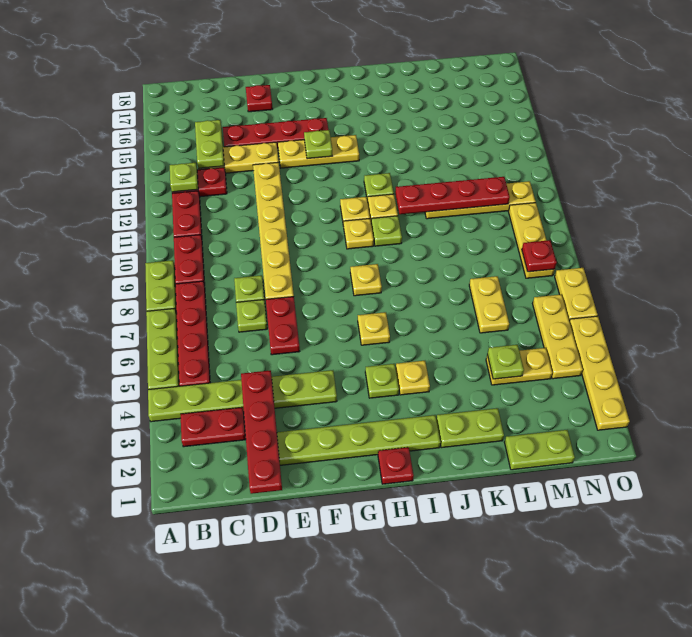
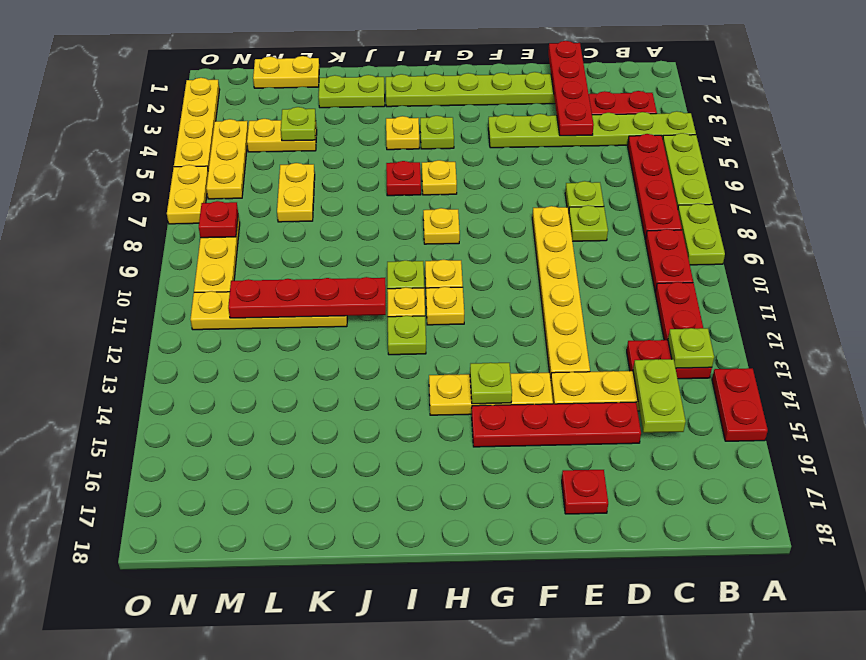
red plate E6:E7 level 1 -> red plate A14:A15 level 1
red plate H1 level 1 -> red plate I6 level 1
lime plate L1:M1 level 1 -> yellow plate L1:M1 level 1

